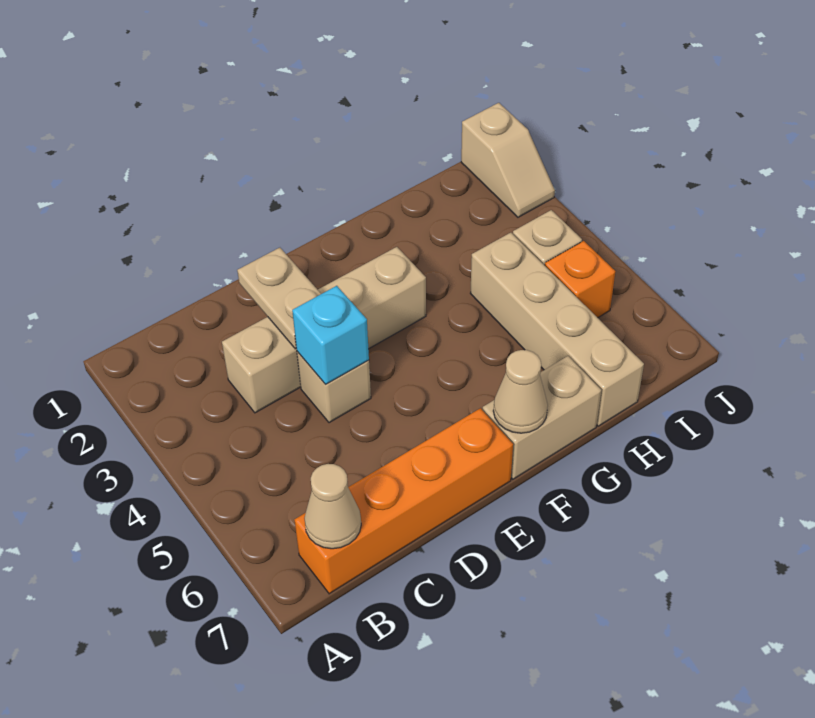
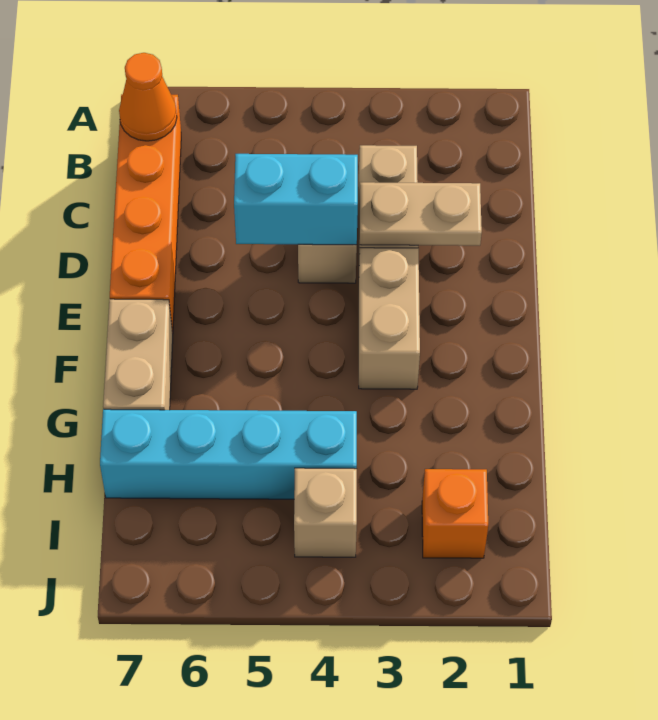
tan cone B7 level 2 -> orange cone B7 level 2
cyan brick D4 level 2 -> cyan brick D4:D5 level 2
tan cone F7 level 2 -> none
tan brick H4:H7 level 1 -> cyan brick H4:H7 level 1
orange brick I5 level 1 -> orange brick I2 level 1
tan slope J1:J2 level 1 top 1 -> none

